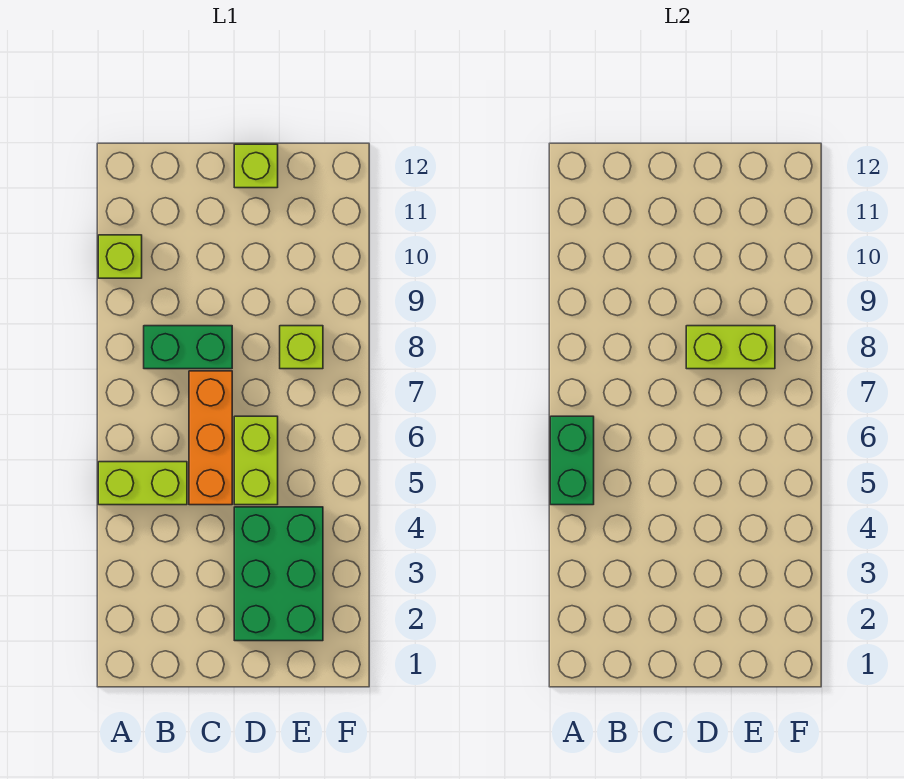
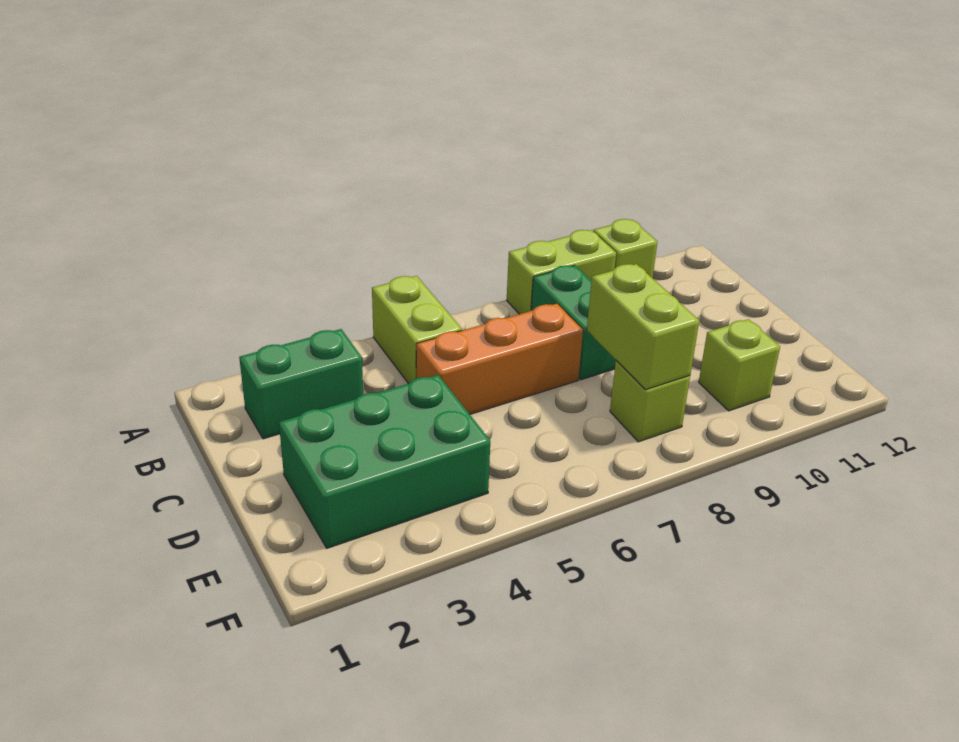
green brick A5:A6 level 2 -> green brick B2:B3 level 1
lime brick D5:D6 level 1 -> lime brick A8:A9 level 1
lime brick D12 level 1 -> lime brick E10 level 1

